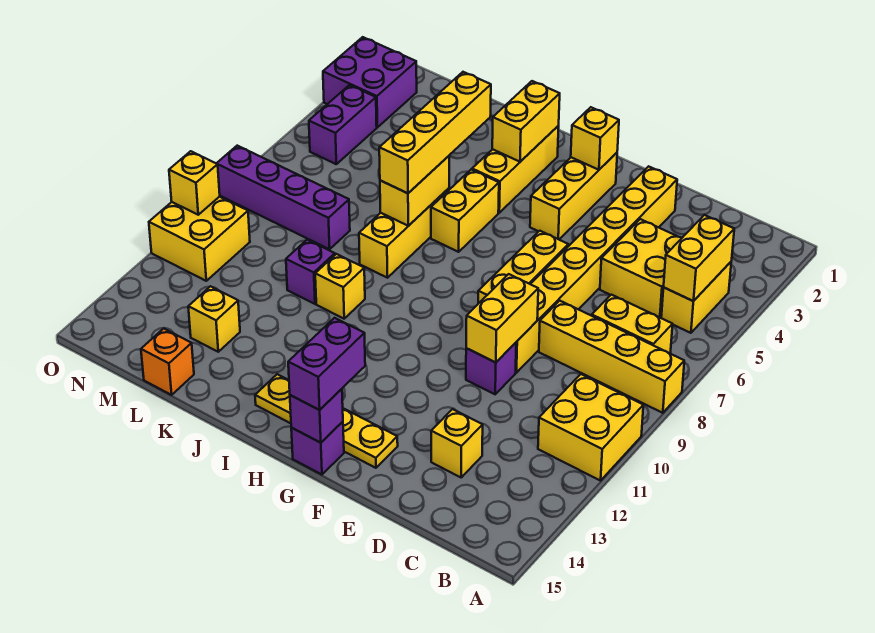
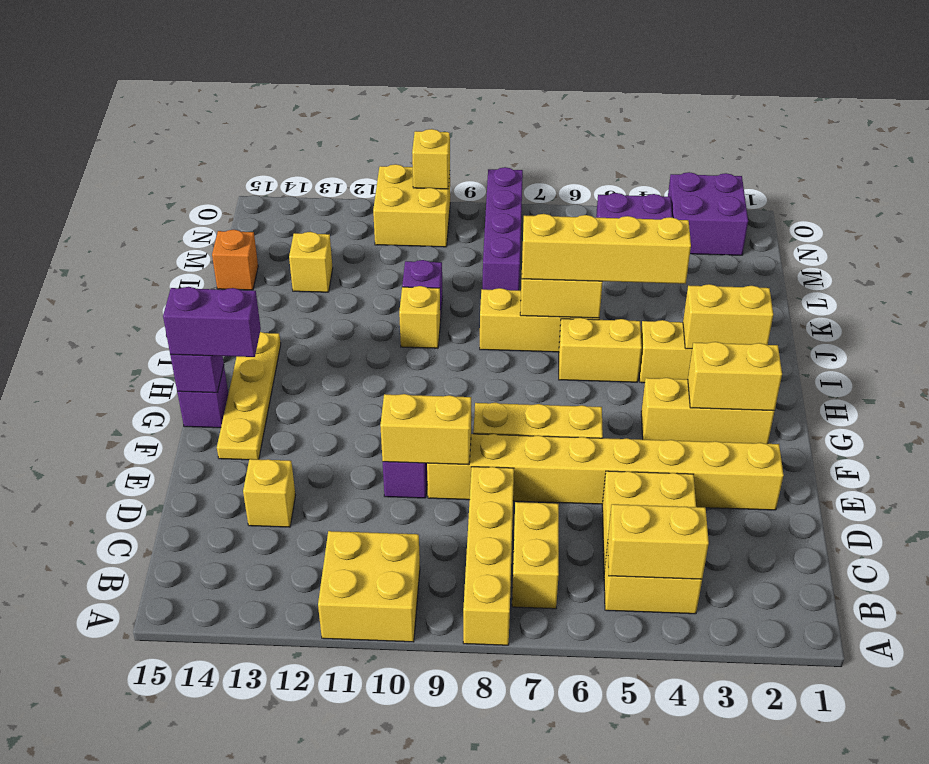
yellow brick G2 level 2 -> yellow brick G2:G3 level 2

